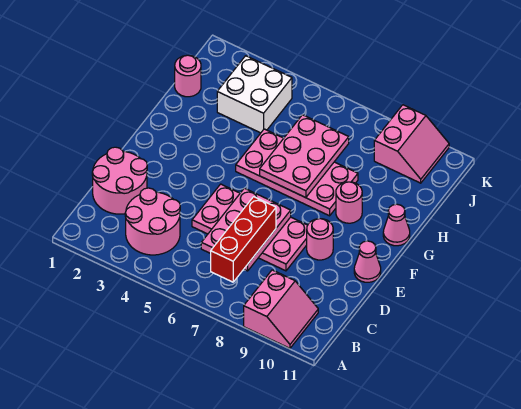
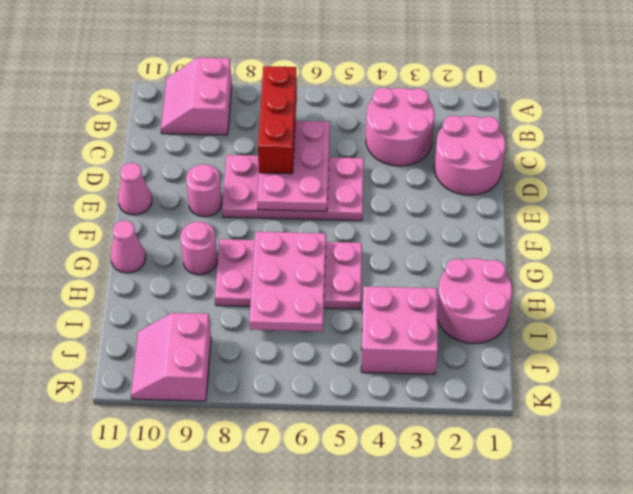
pink round brick I1 level 1 -> pink round brick H1:I2 level 1
white brick I3:J4 level 1 -> pink brick I3:J4 level 1

